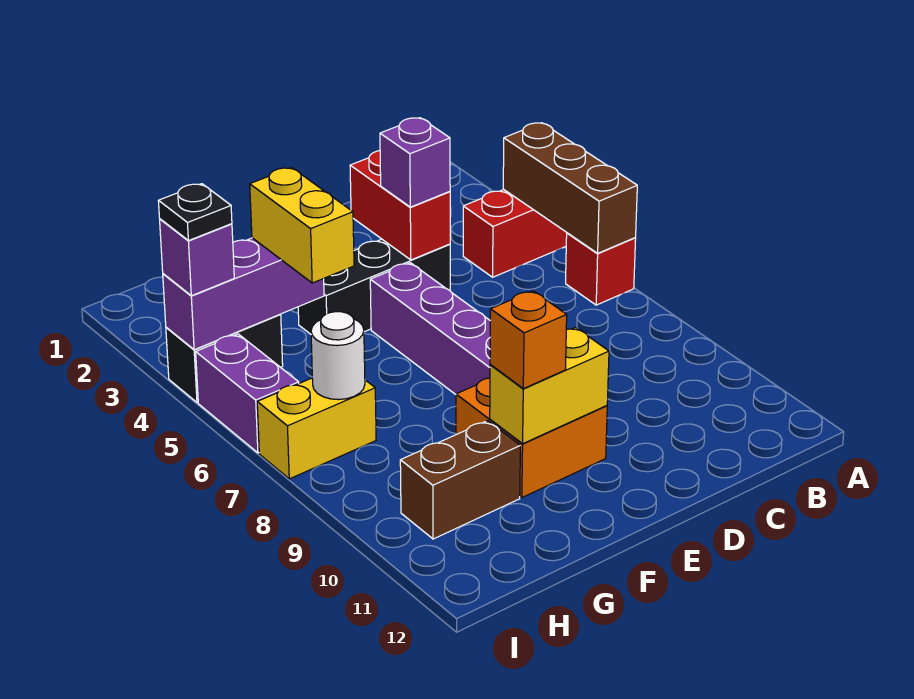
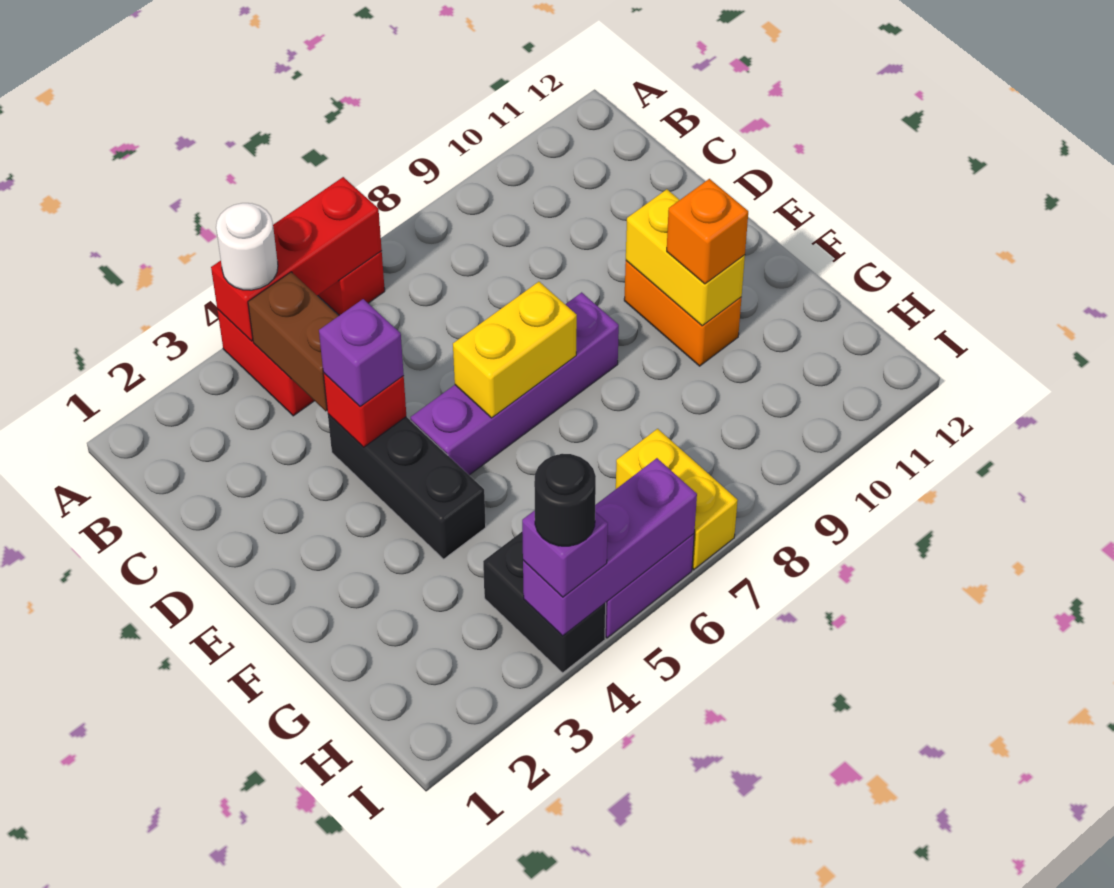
brown brick A4:A6 level 2 -> red brick A4:A6 level 2
red brick D3:D4 level 2 -> red brick D4 level 2
orange brick E9:F10 level 1 -> orange brick E10:F10 level 1
purple brick G4:I4 level 2 -> purple brick I4:I6 level 2
yellow brick G4:G5 level 3 -> yellow brick E6:E7 level 2
brown brick G10:H10 level 1 -> brown brick B4:C4 level 2
white round brick H7 level 2 -> white round brick A4 level 3
black plate I4 level 4 -> black round brick I4 level 4

